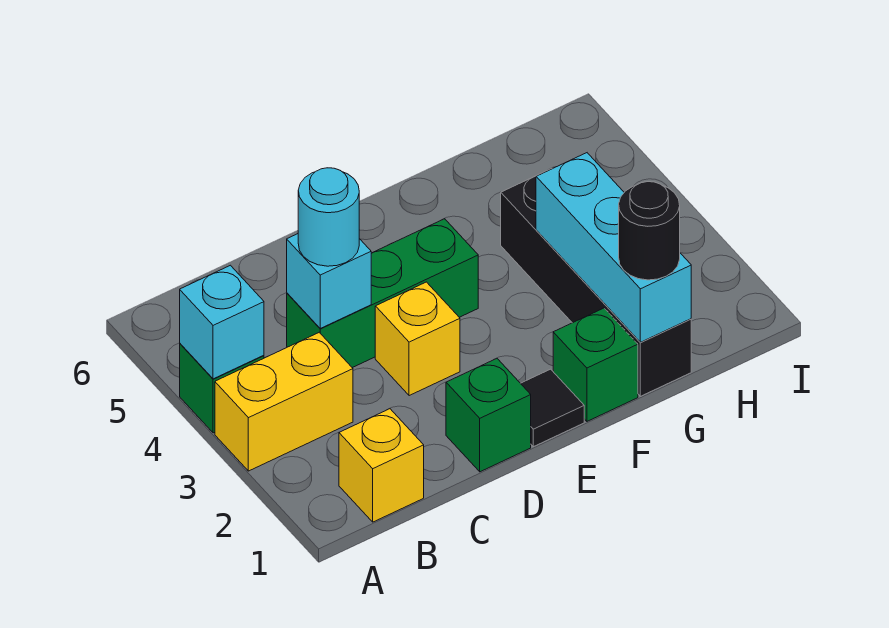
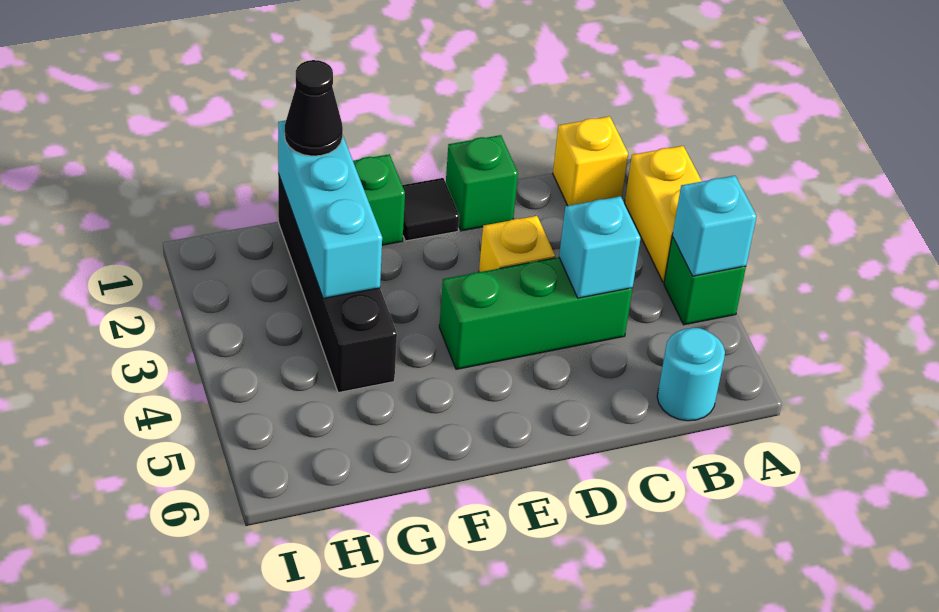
yellow brick A3:B3 level 1 -> yellow brick A2:A3 level 1
cyan round brick C4 level 3 -> cyan round brick B6 level 1
black round brick G1 level 3 -> black cone G1 level 3

